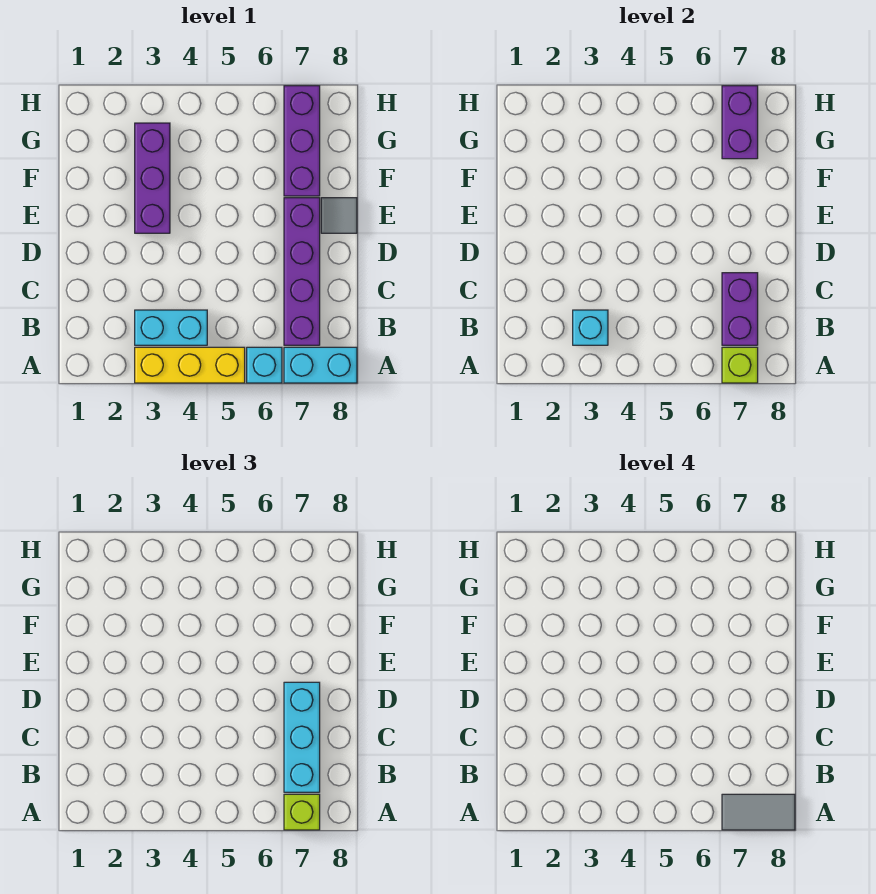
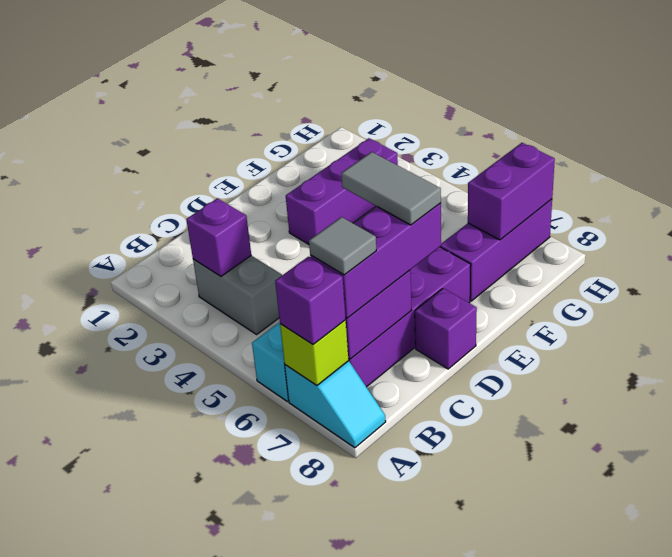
yellow brick A3:A5 level 1 -> none
cyan brick A7:A8 level 1 -> cyan slope A7:A8 level 1 top 7
lime brick A7 level 3 -> purple brick A7 level 3
grey tile A7:A8 level 4 -> grey tile D6:D7 level 4
cyan brick B3:B4 level 1 -> grey brick B3:B4 level 1
cyan brick B3 level 2 -> purple brick B3 level 2
cyan brick B7:D7 level 3 -> purple brick B7:D7 level 3
none -> purple brick D8 level 1
grey tile E8 level 1 -> grey tile B7 level 4

